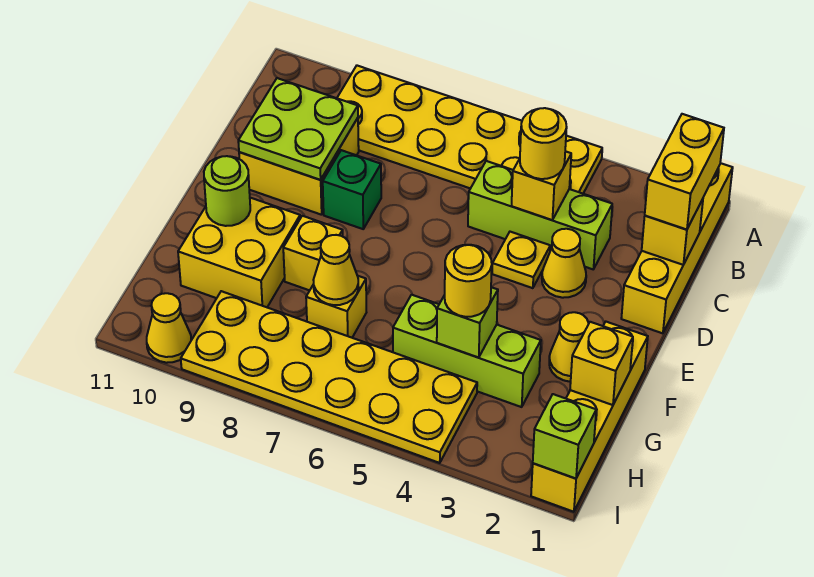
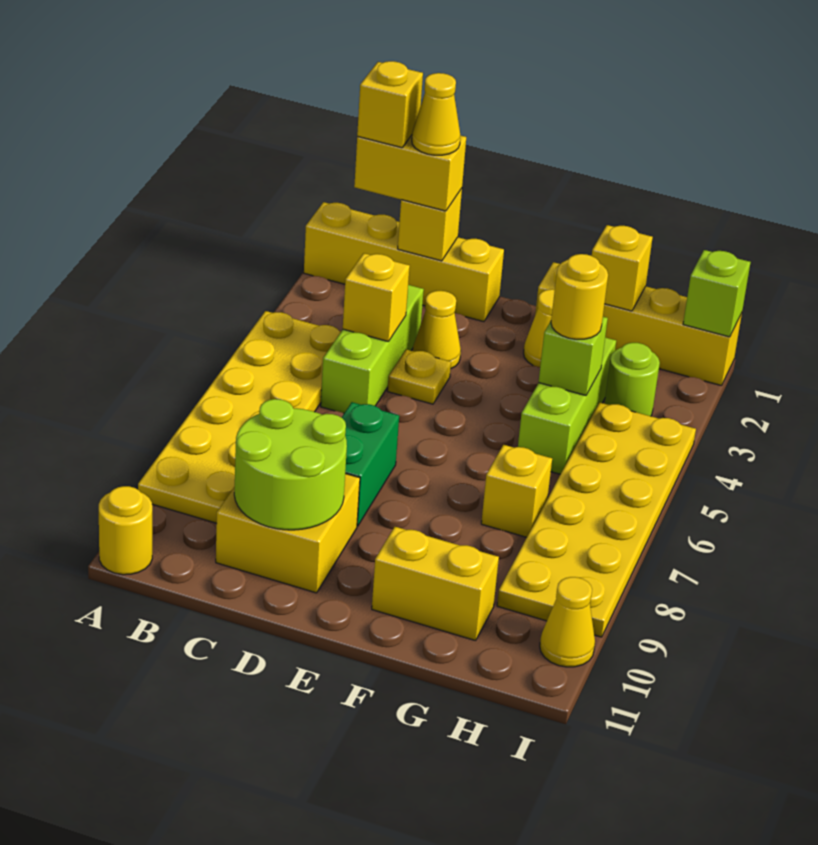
yellow round brick C4 level 3 -> yellow round brick A11 level 1
lime plate C9:D10 level 2 -> lime round brick C9:D10 level 2
green brick D8 level 1 -> green brick D7:D8 level 1
yellow brick F8 level 1 -> yellow brick B1 level 4
yellow brick F9:G10 level 1 -> yellow brick F10:G10 level 1
lime round brick F10 level 2 -> lime round brick H3 level 1
yellow cone G7 level 2 -> yellow cone C1 level 4

